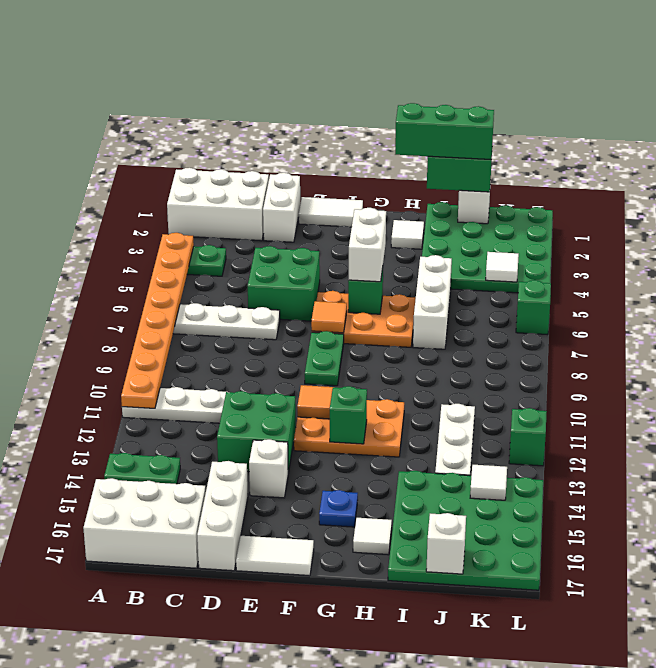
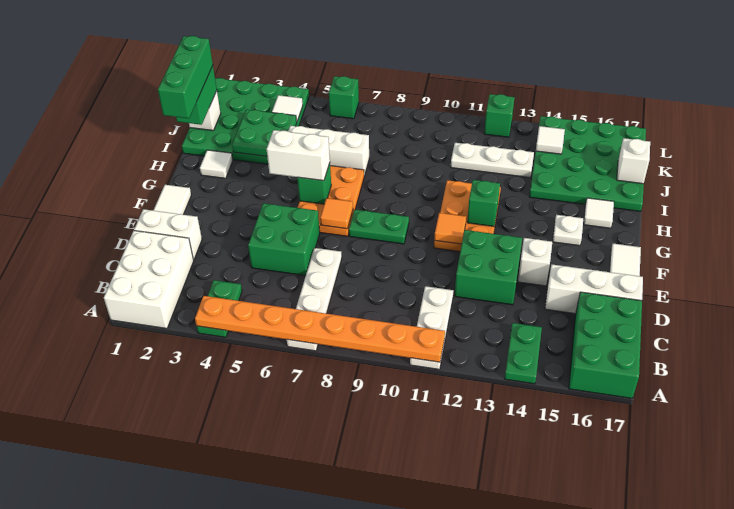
white brick A16:C17 level 1 -> green brick A16:C17 level 1
blue plate G15 level 1 -> white plate G15 level 1
none -> green plate I3:J4 level 2

